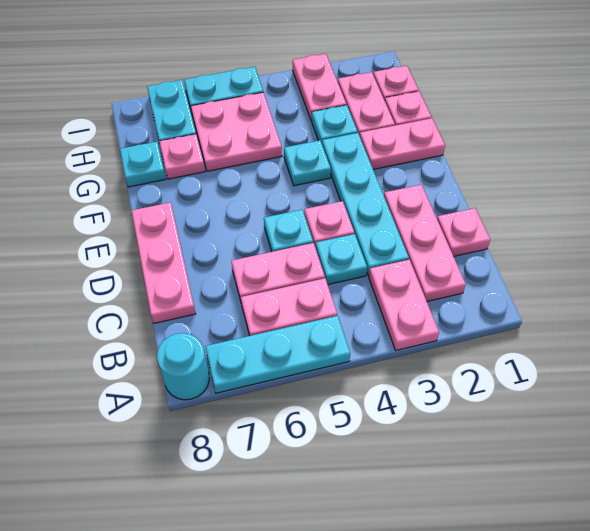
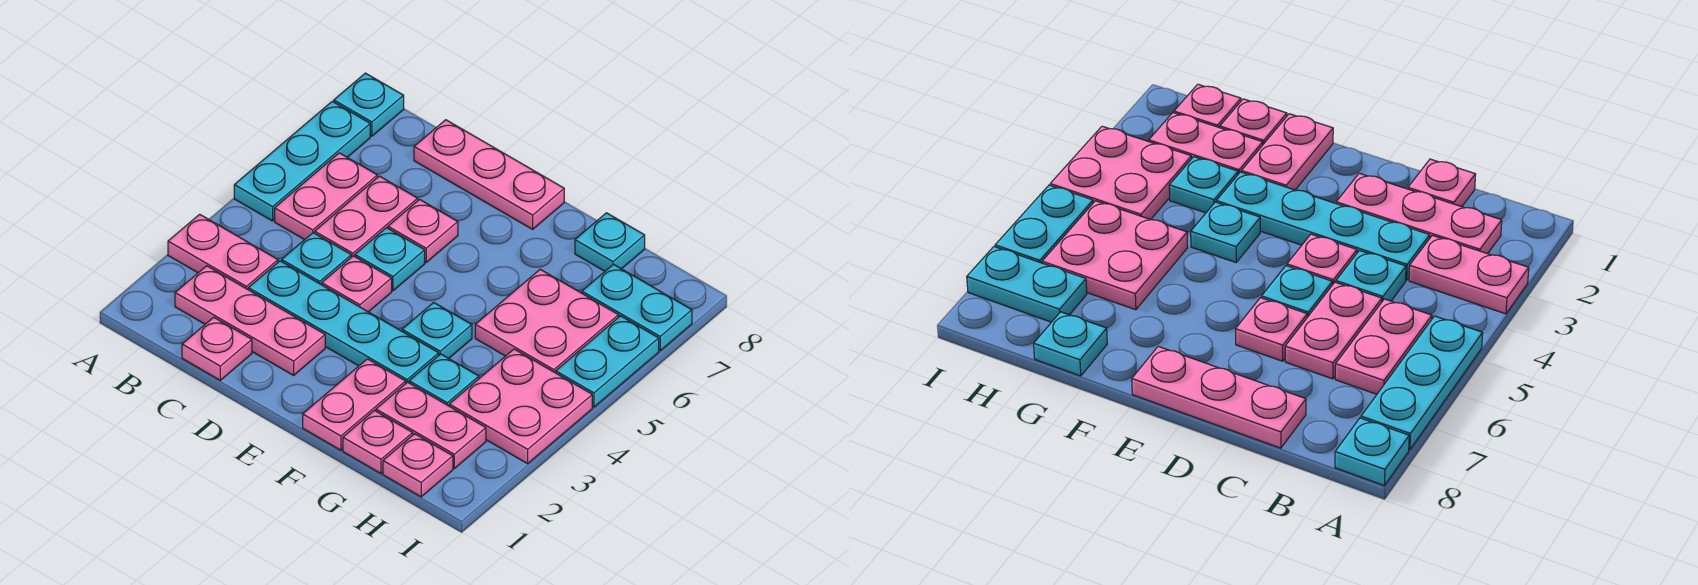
cyan round brick A8 level 1 -> cyan plate A8 level 1
pink plate G7 level 1 -> pink plate D6 level 1
pink plate H3:I3 level 1 -> pink plate H3:I4 level 1

